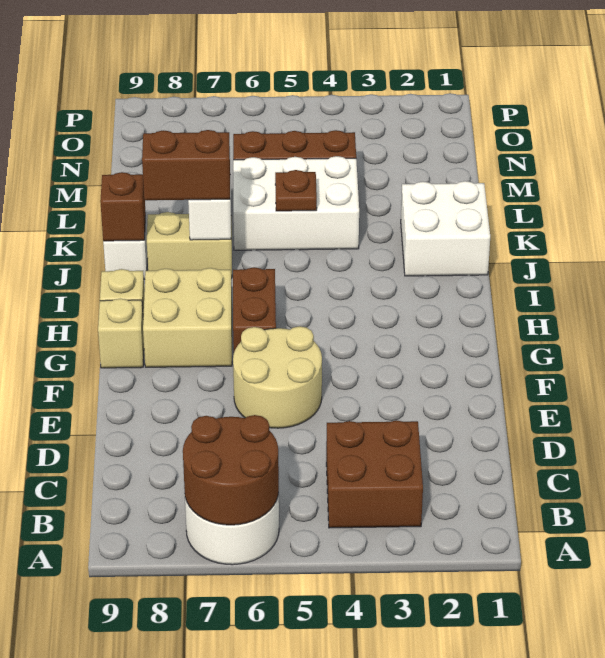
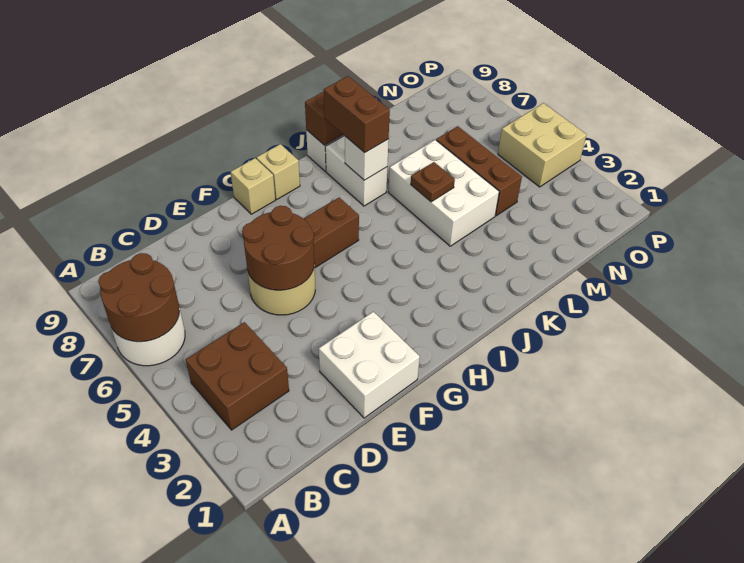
none -> brown round brick E5:F6 level 2
tan brick G7:H8 level 1 -> tan brick O4:P5 level 1
white brick J1:K2 level 1 -> white brick E1:F2 level 1
tan brick J7:J8 level 1 -> white brick J7:J8 level 1

